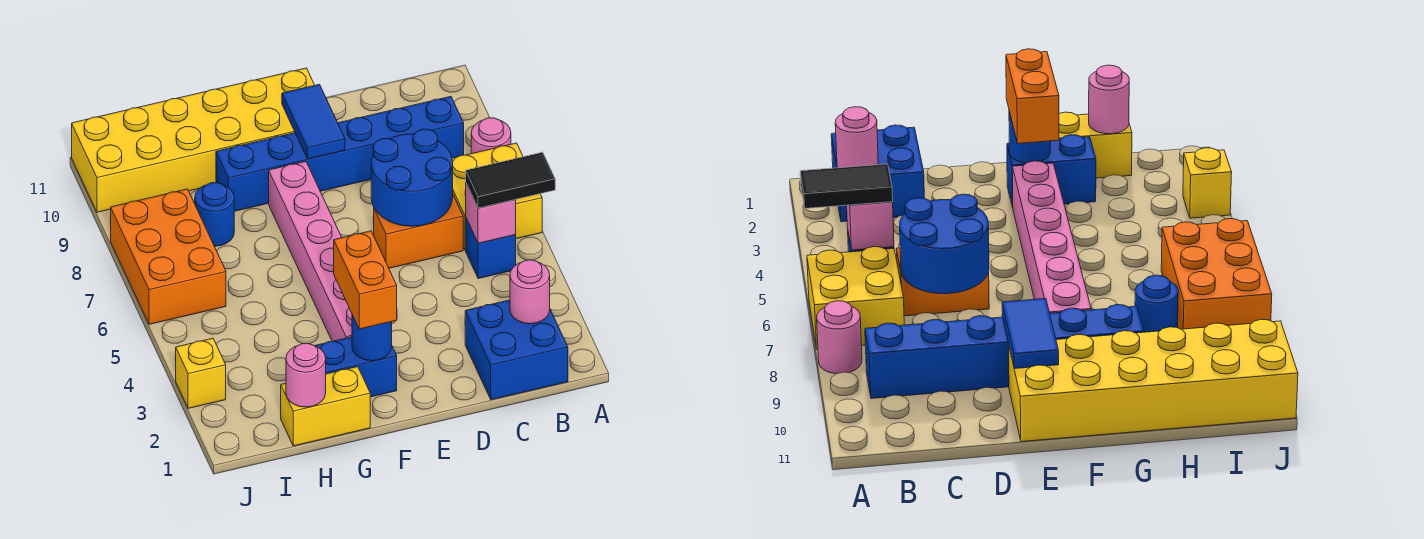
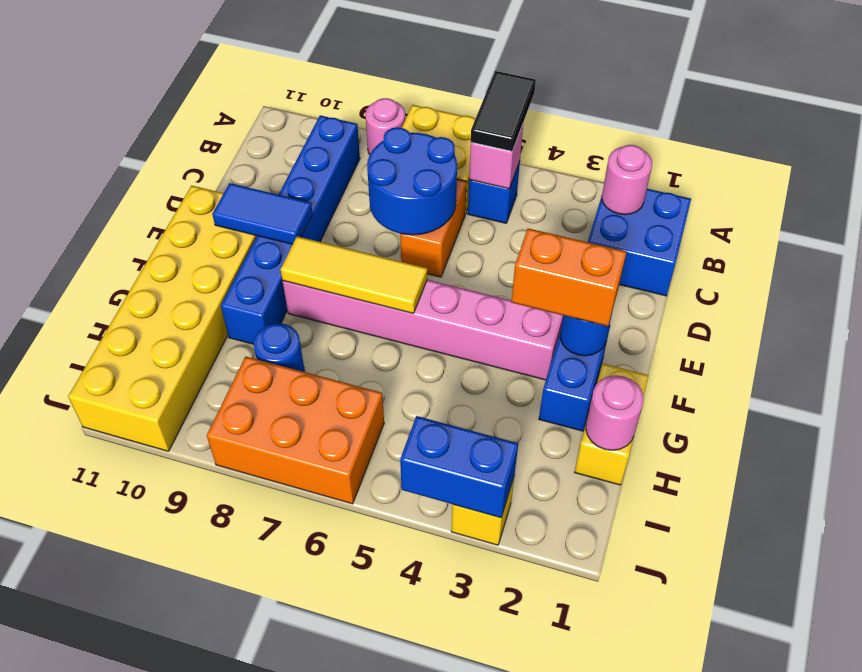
none -> yellow tile F6:F8 level 2
none -> blue brick J3:J4 level 2

